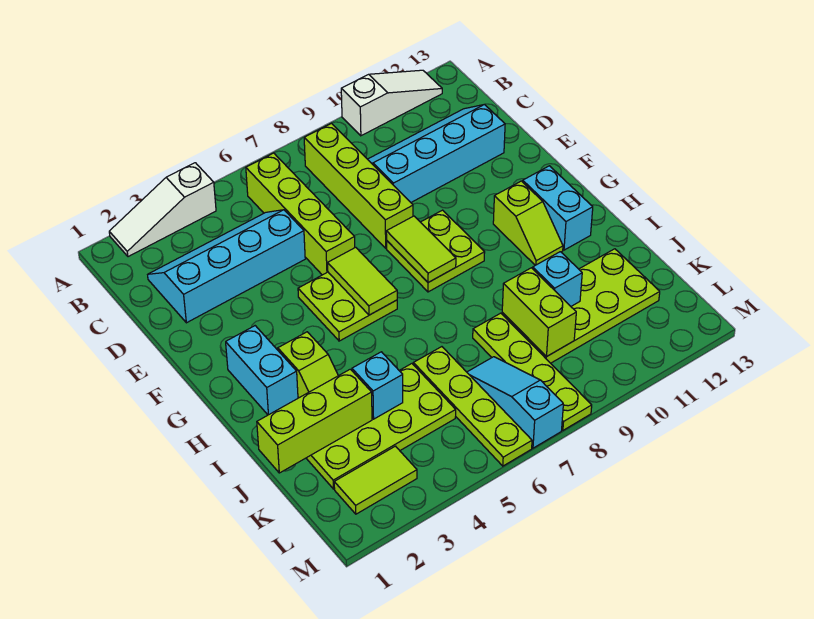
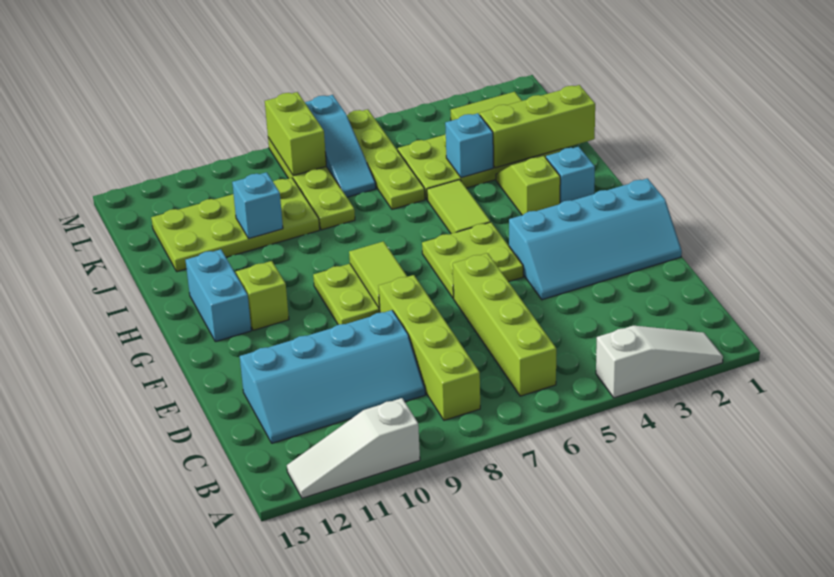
cyan slope C2:D5 level 1 top D -> cyan slope E1:F4 level 1 top F
lime tile F6:G6 level 2 -> lime tile H5:I5 level 1
cyan brick G2:H2 level 1 -> cyan brick H2 level 1
lime brick J9:K9 level 2 -> lime brick L8:M8 level 2

